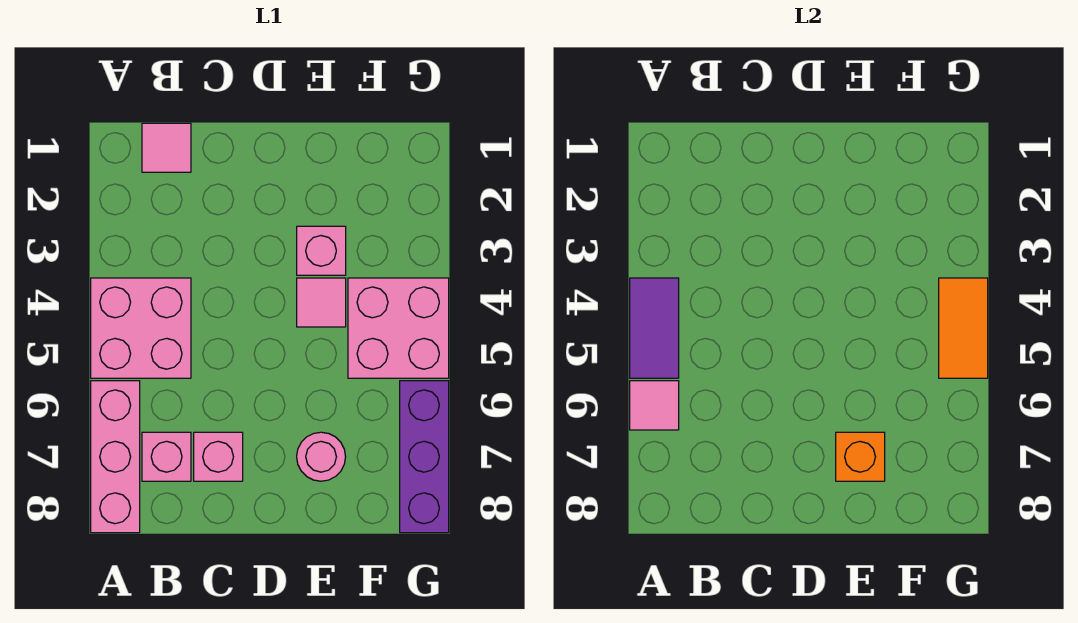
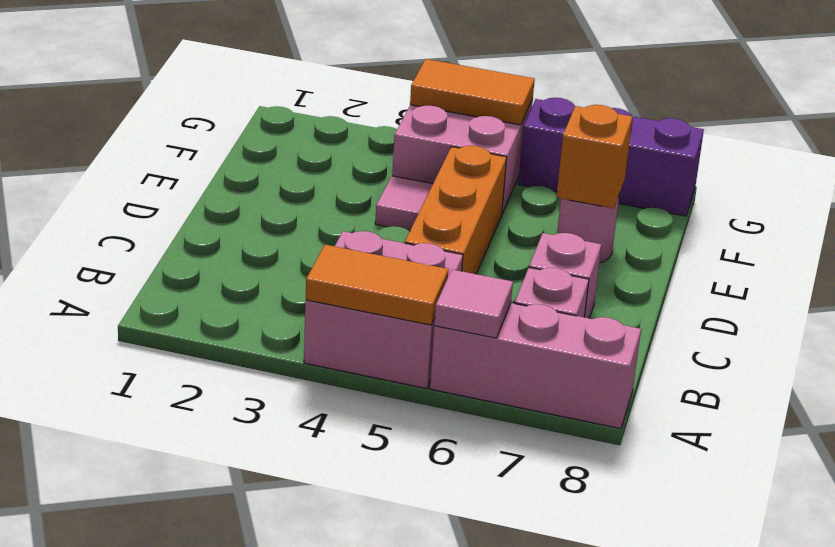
purple tile A4:A5 level 2 -> orange tile A4:A5 level 2
pink tile B1 level 1 -> none
none -> orange brick C5:E5 level 1
pink brick E3 level 1 -> none

